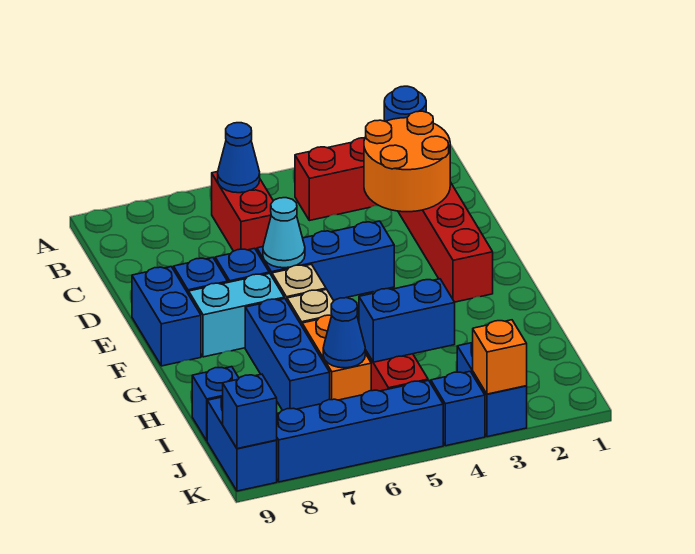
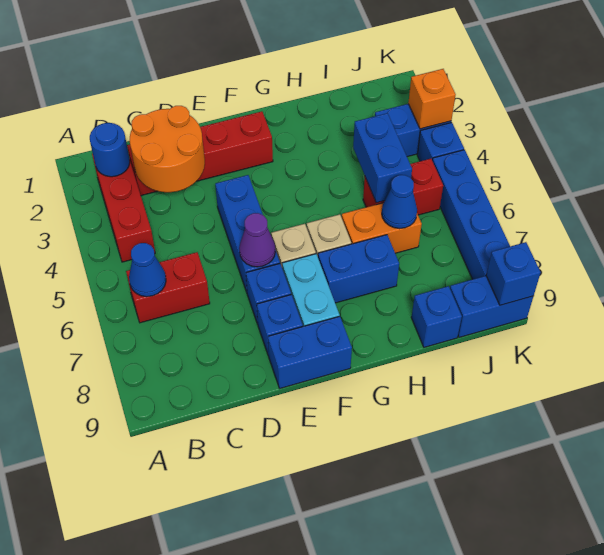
cyan cone E6 level 2 -> purple cone E6 level 2
blue brick G7:I7 level 1 -> blue brick G7:H7 level 1

